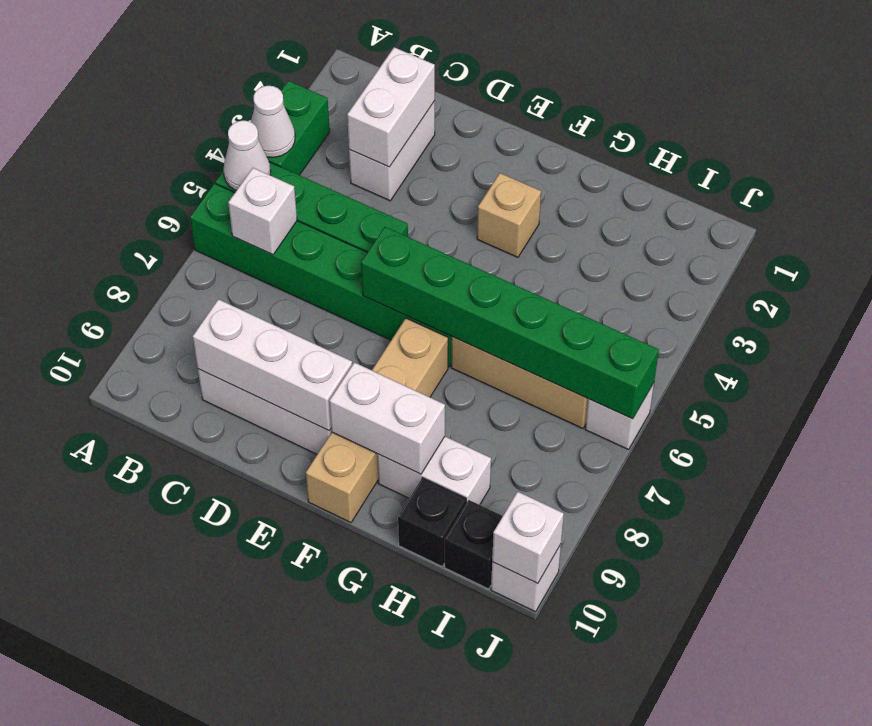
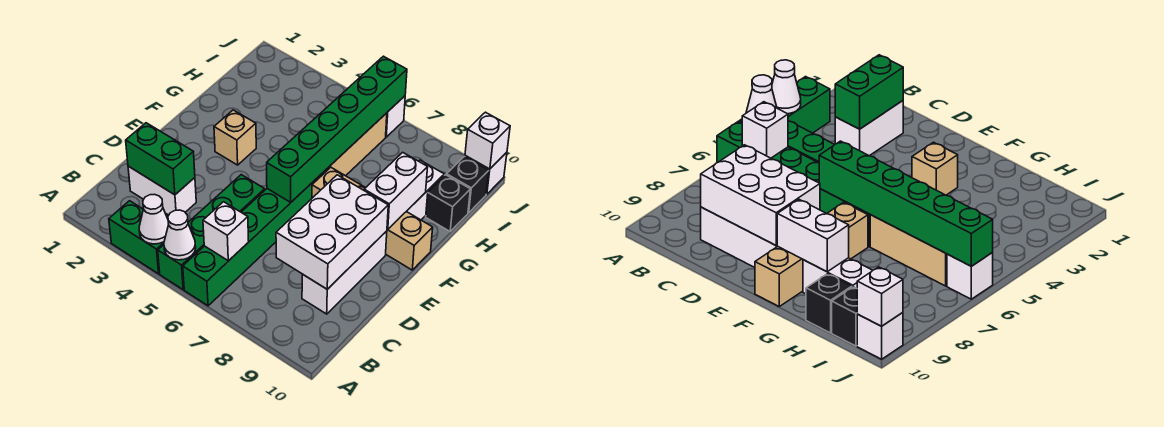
white brick C2:C3 level 2 -> green brick C2:C3 level 2
white brick C9:E9 level 2 -> white brick C8:E9 level 2

